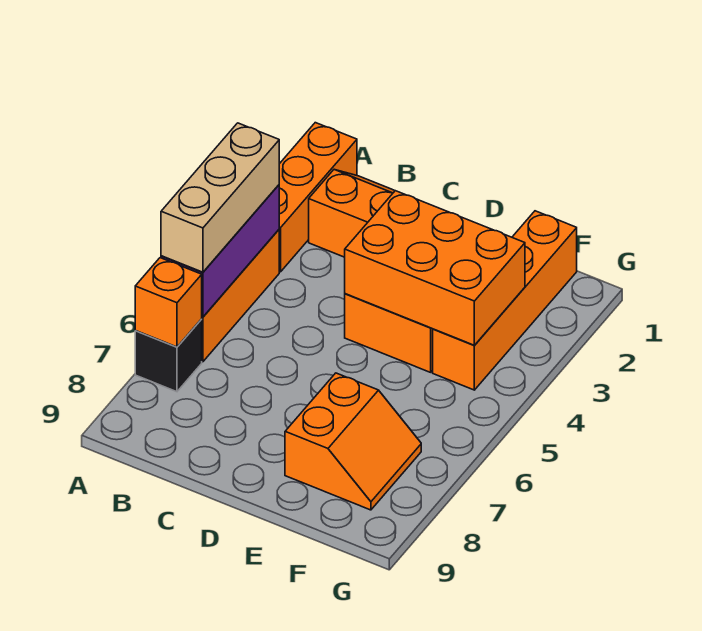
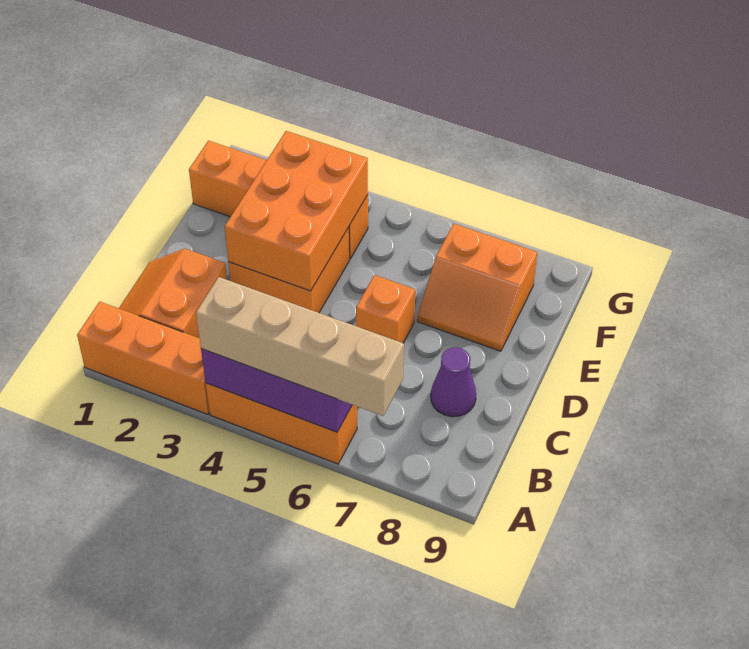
tan brick A4:A6 level 3 -> tan brick A4:A7 level 3
black brick A7 level 1 -> none
orange brick A7 level 2 -> orange brick D6 level 1
none -> purple cone C8 level 1
orange slope E7:F8 level 1 top E -> orange slope E7:F8 level 1 top F

